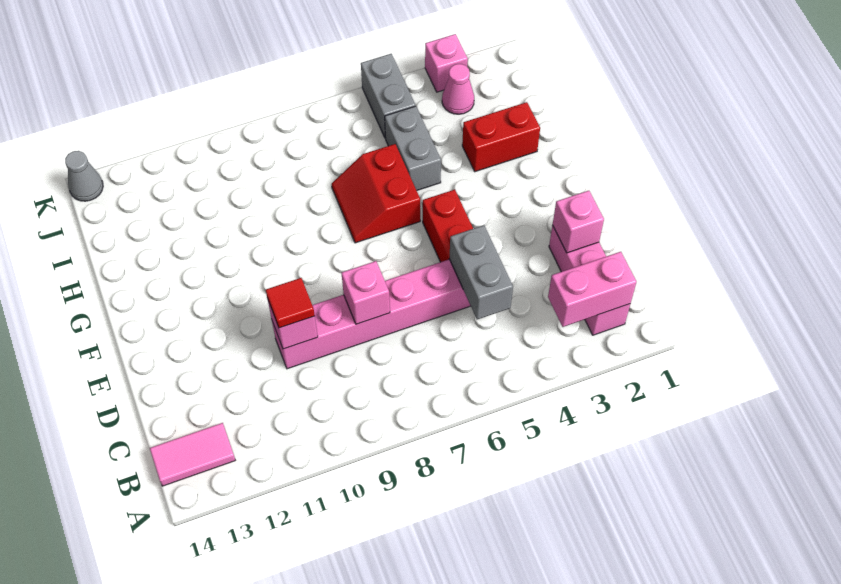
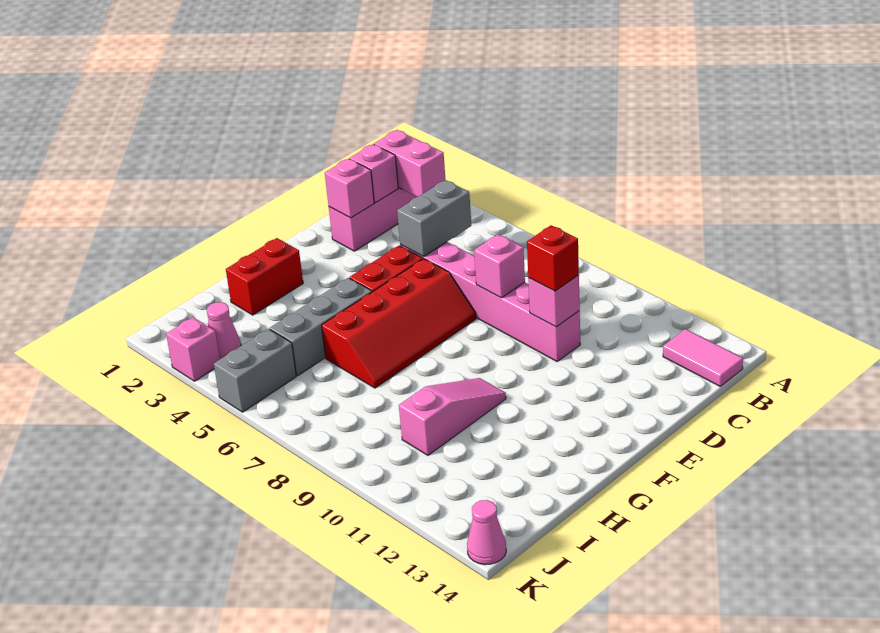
none -> pink brick C2 level 2
red tile D10 level 3 -> red brick D10 level 3
red slope G6:H7 level 1 top 6 -> red slope E6:H7 level 1 top 6
none -> pink slope G10:I10 level 1 top I
red brick H2:H3 level 1 -> red brick G2:H2 level 1
grey brick H5:I5 level 1 -> grey brick G5:I5 level 1
grey cone K14 level 1 -> pink cone K14 level 1

